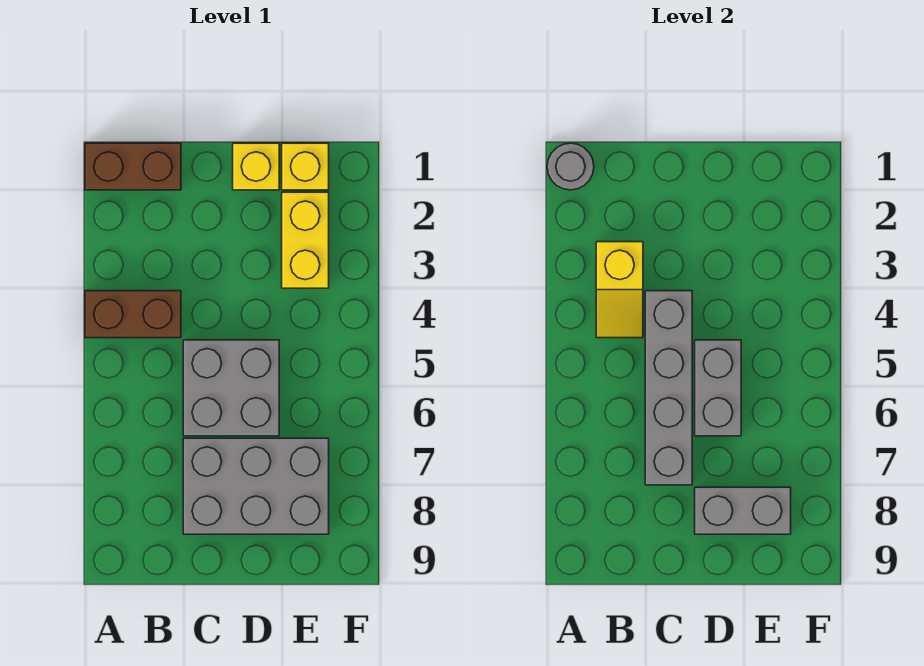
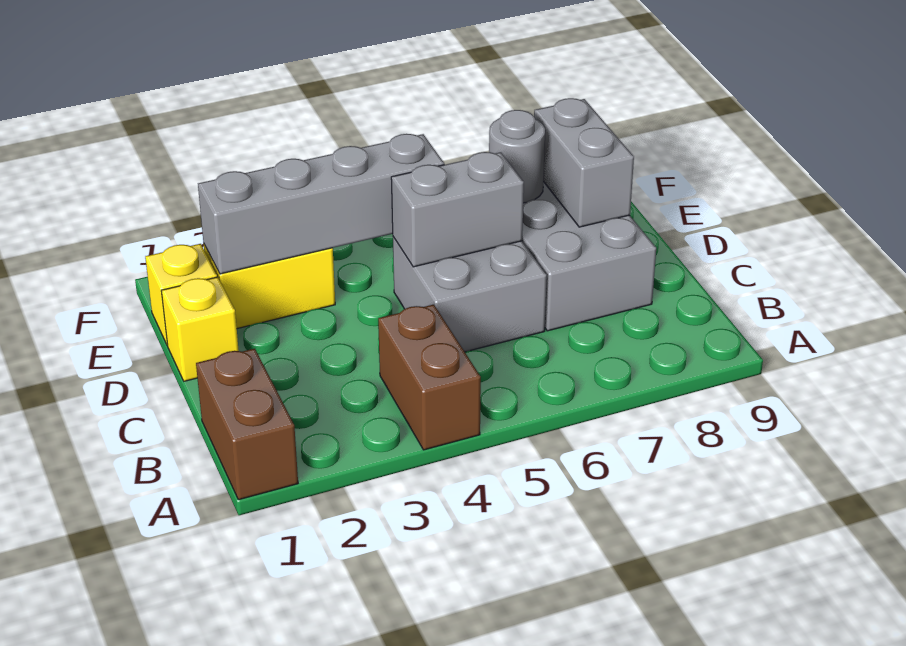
grey round brick A1 level 2 -> grey round brick E7 level 2
yellow slope B3:B4 level 2 top 3 -> none
grey brick C4:C7 level 2 -> grey brick E2:E5 level 2

